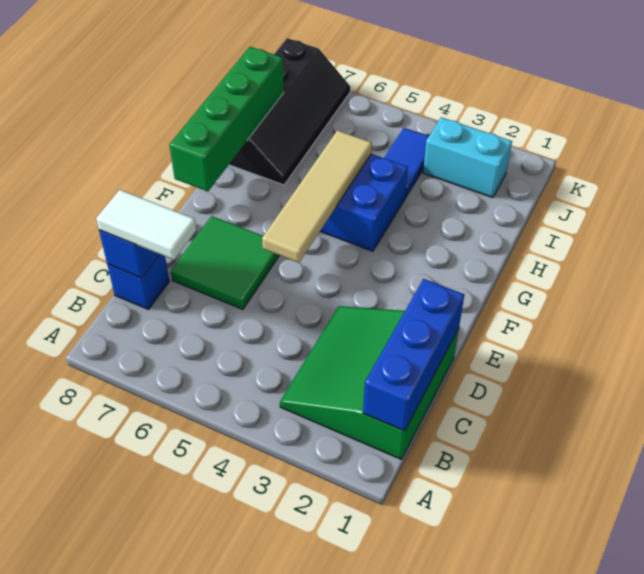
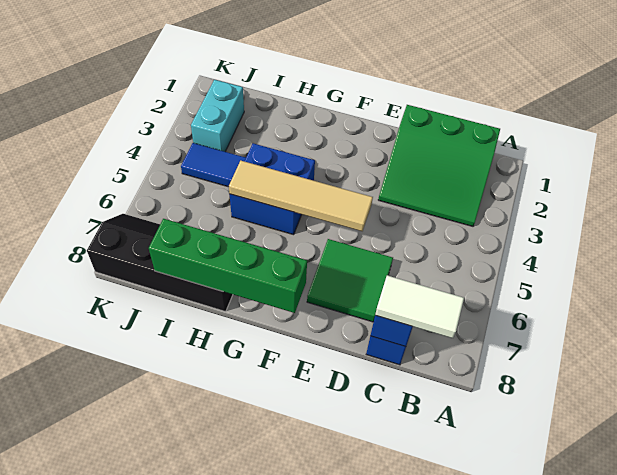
blue brick B1:D1 level 2 -> none
white tile C7:C8 level 3 -> white tile B8:C8 level 3

